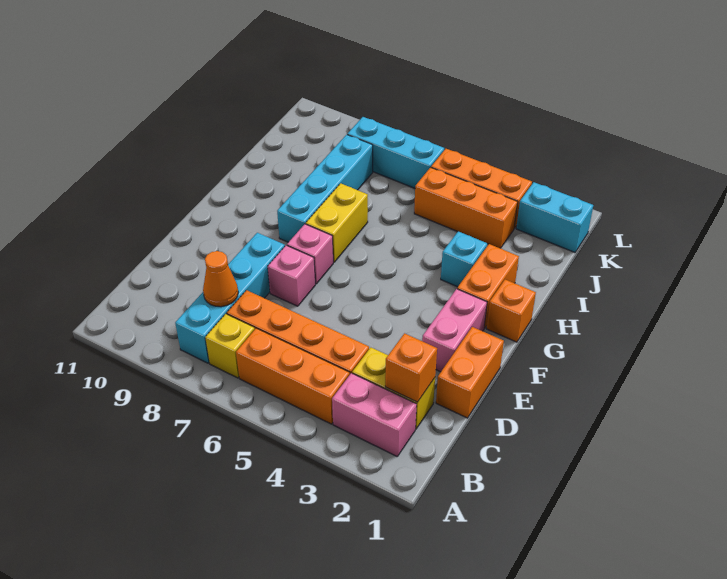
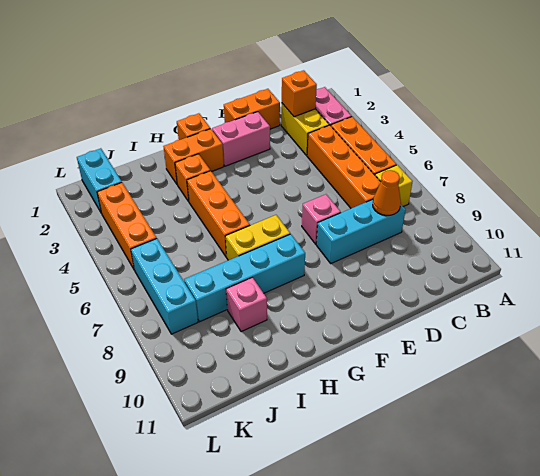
cyan brick B8:E8 level 1 -> cyan brick C8:E8 level 1
pink brick F7 level 1 -> pink brick I9 level 1
cyan brick H3 level 1 -> orange brick H3 level 1
orange brick J3:J5 level 1 -> orange brick H4:H6 level 1

